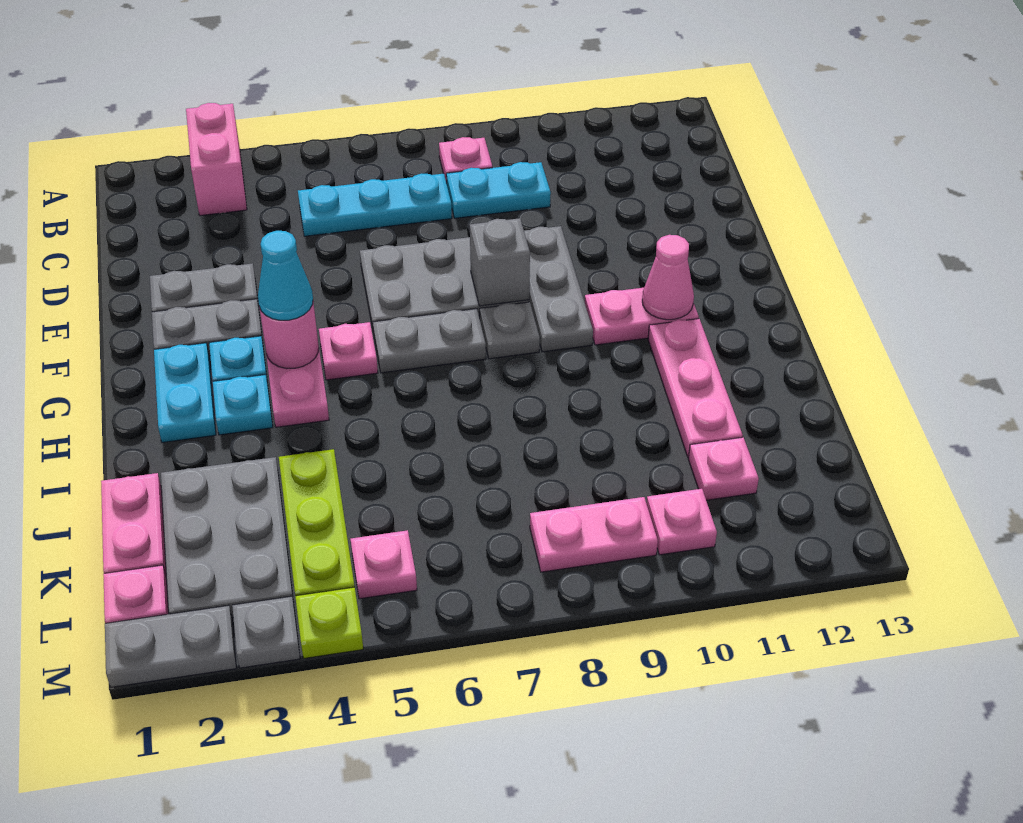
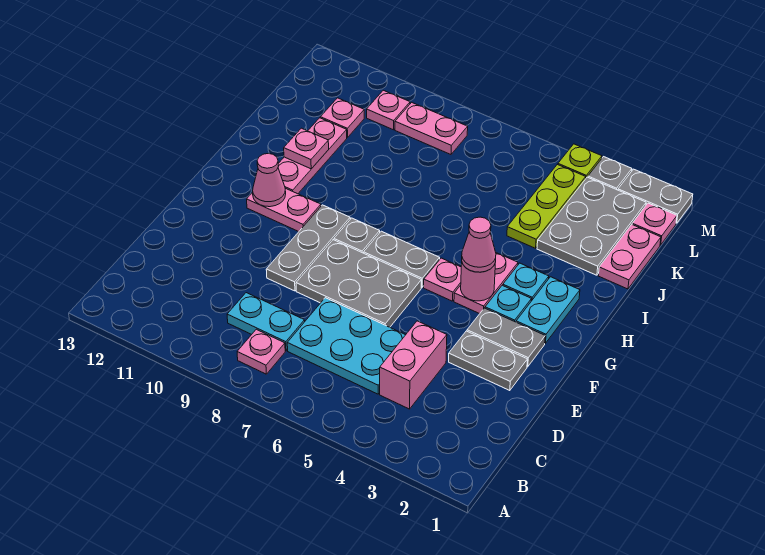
pink brick A3:B3 level 1 -> pink brick C4:D4 level 1
cyan plate C5:C7 level 1 -> cyan plate C5:D7 level 1
grey brick F8 level 2 -> none
cyan cone G4 level 3 -> pink cone G4 level 3
pink plate L5 level 1 -> pink plate I11 level 2

